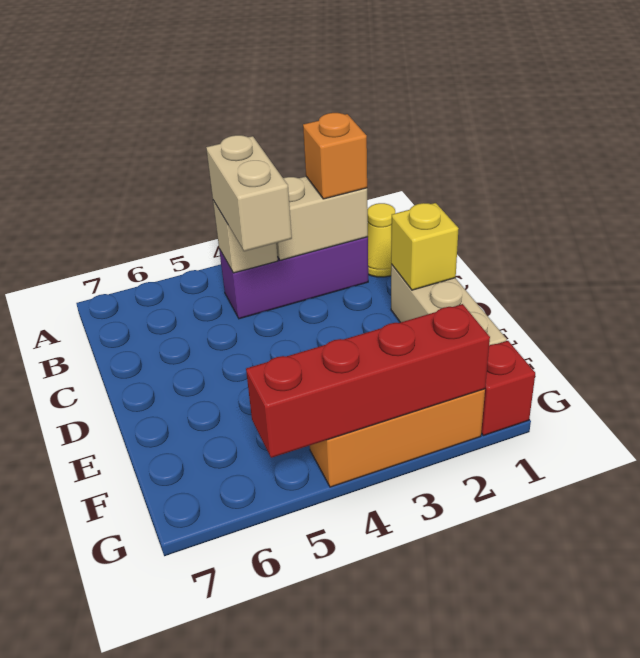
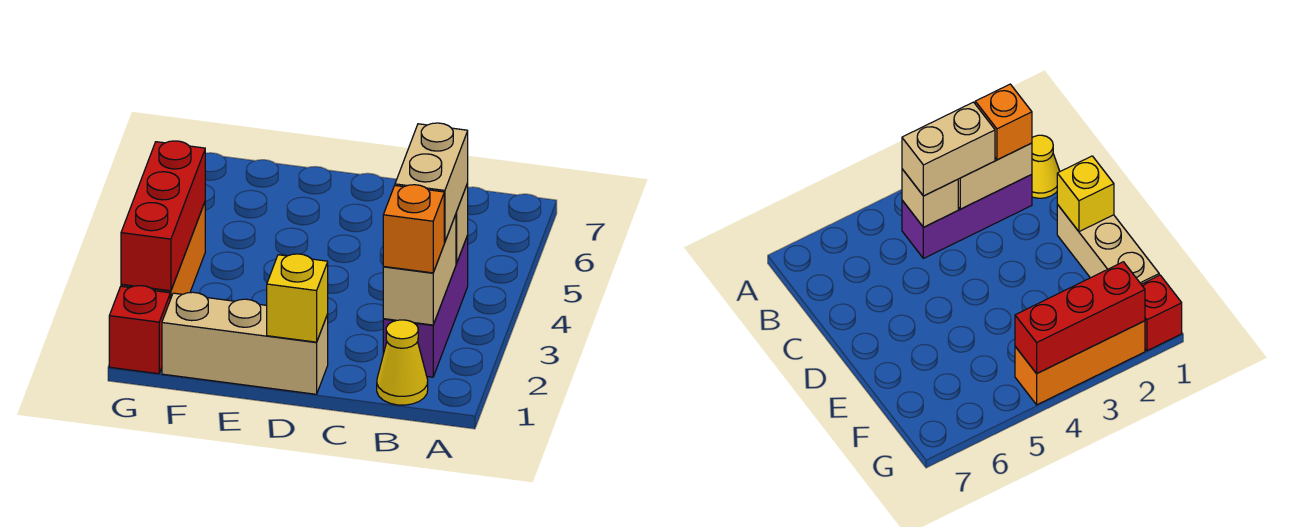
tan brick B4:C4 level 3 -> tan brick B3:B4 level 3
red brick G2:G5 level 2 -> red brick G2:G4 level 2

